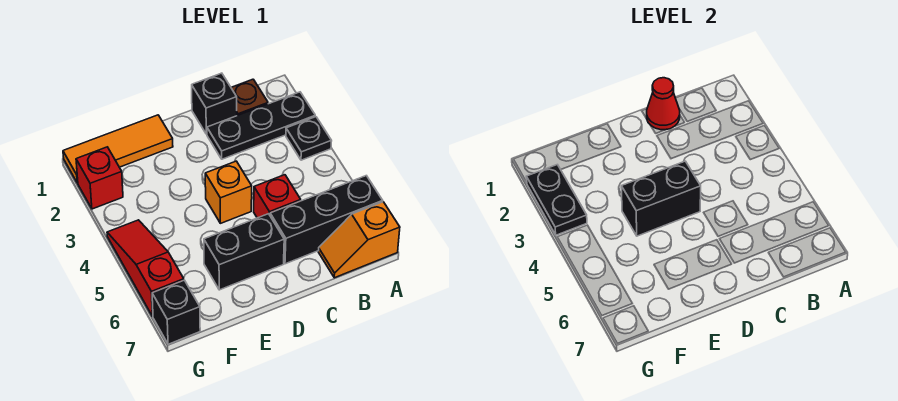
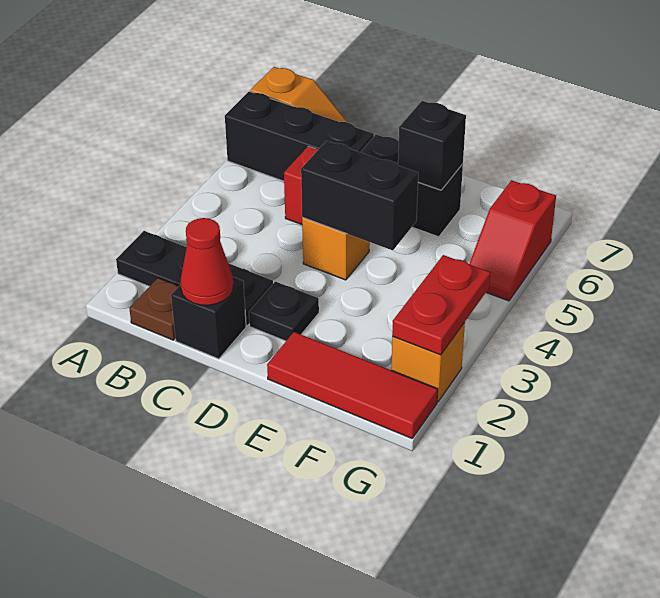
black plate A3 level 1 -> black plate D2 level 1
orange tile E1:G1 level 1 -> red tile E1:G1 level 1
red brick G2 level 1 -> orange brick G2 level 1
black plate G2:G3 level 2 -> red plate G2:G3 level 2
red slope G4:G6 level 1 top 6 -> red slope G5:G6 level 1 top 6
black brick G7 level 1 -> black brick E6 level 2

